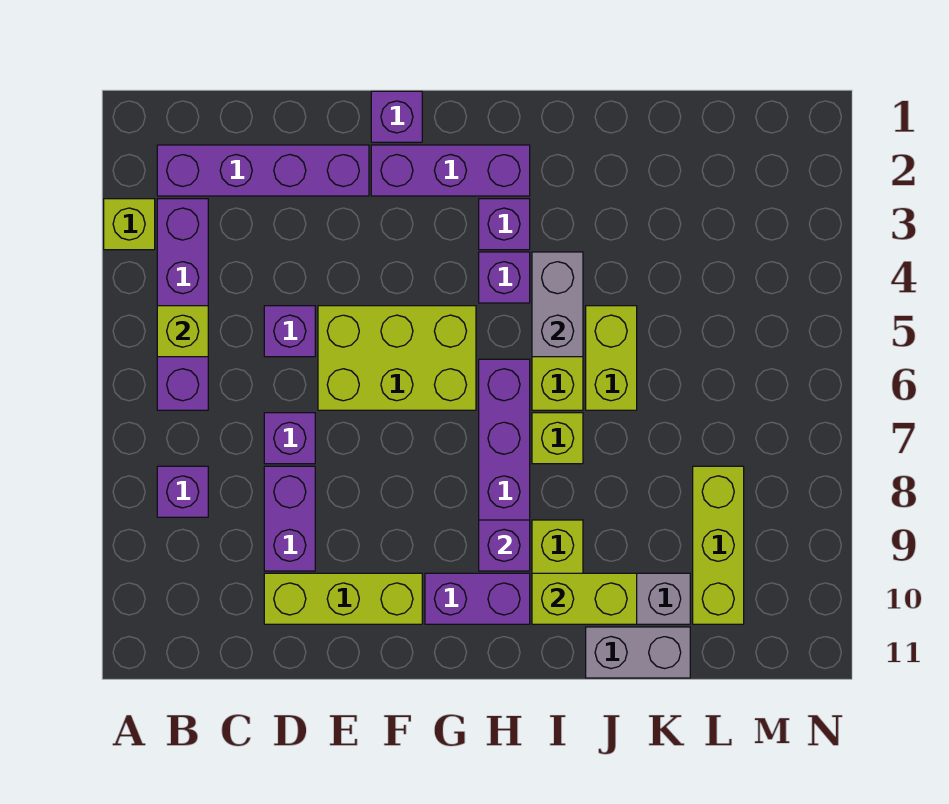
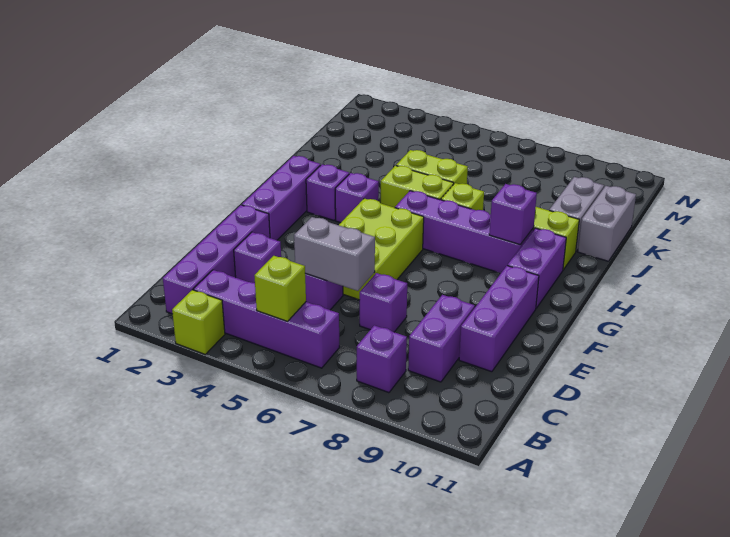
purple brick D8:D9 level 1 -> purple brick C9:D9 level 1
lime brick D10:F10 level 1 -> purple brick D10:F10 level 1
purple brick F1 level 1 -> purple brick D3 level 1
grey brick I4:I5 level 2 -> grey brick D5:D6 level 2
lime brick I10:J10 level 2 -> none
lime brick L8:L10 level 1 -> none

